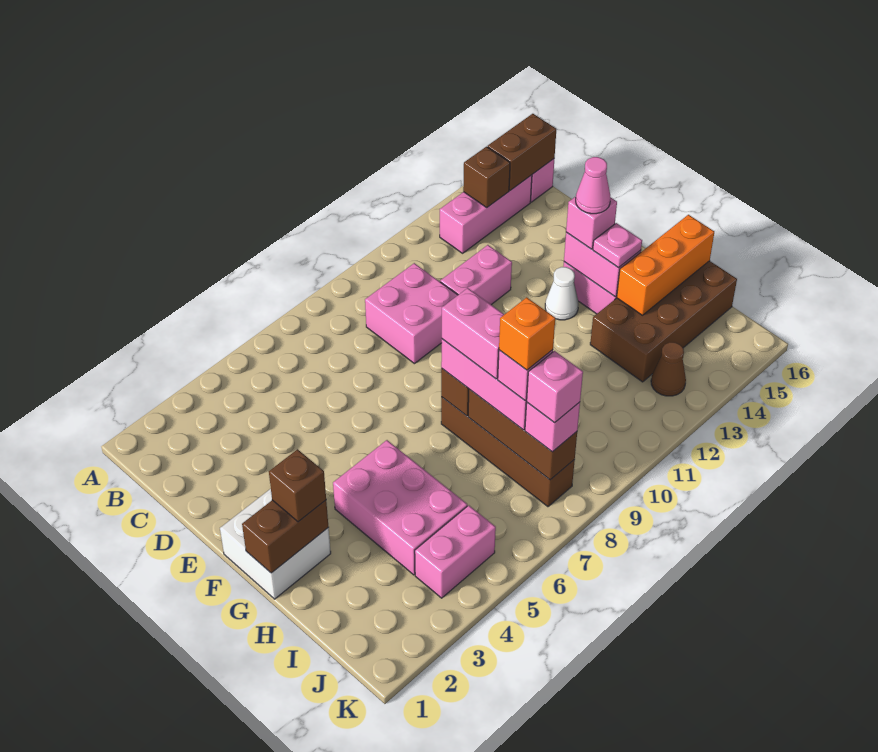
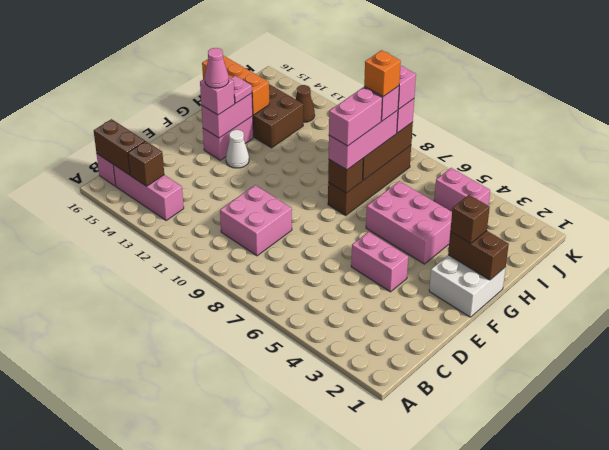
pink brick D11:D12 level 1 -> pink brick E4:E5 level 1
pink brick G4:I5 level 1 -> pink brick G4:H6 level 1

